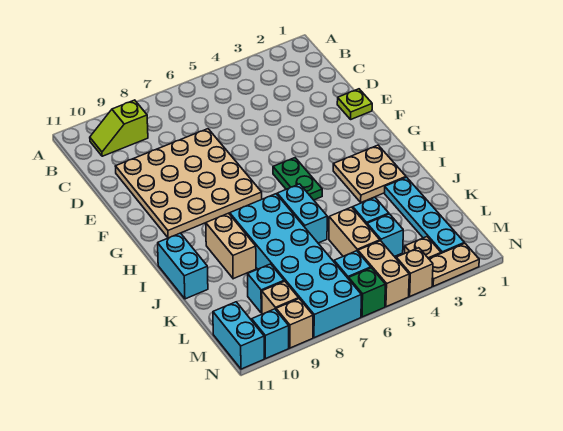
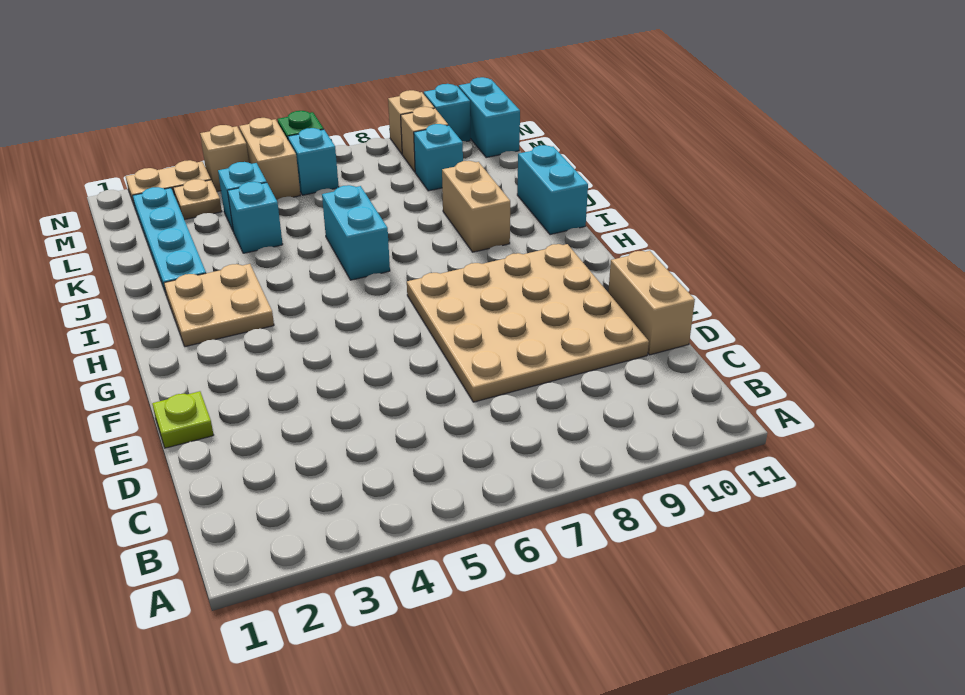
lime slope B9:B10 level 1 top 9 -> none
green plate G5:H5 level 1 -> none
cyan brick I7:N8 level 1 -> none
tan brick K5:L5 level 1 -> tan brick D11:E11 level 1

